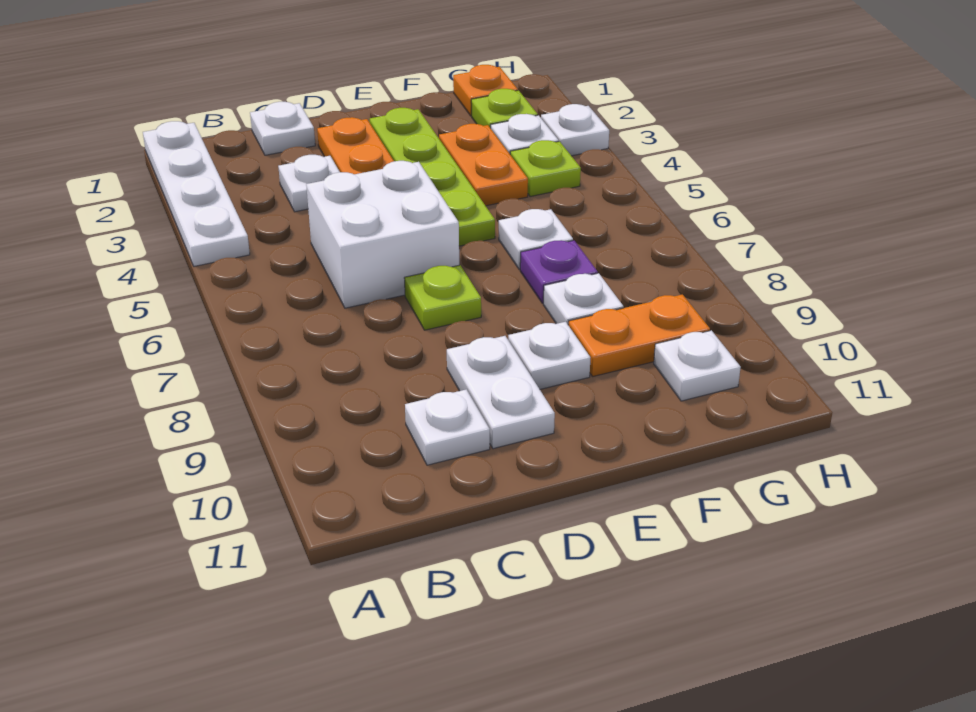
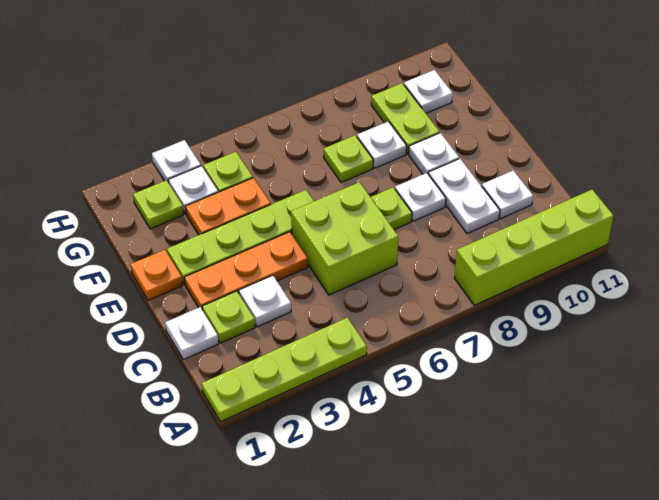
white plate A1:A4 level 1 -> lime plate A1:A4 level 1
none -> lime brick A8:A11 level 1
none -> lime plate C2 level 1
white brick C5:D6 level 1 -> lime brick C5:D6 level 1
white plate D9:D10 level 1 -> white plate C9:D9 level 1
white plate F6 level 1 -> white plate D8 level 1
purple plate F7 level 1 -> lime plate F7 level 1
orange plate F9:G9 level 1 -> lime plate F9:G9 level 1
orange plate G1 level 1 -> orange plate E1 level 1

